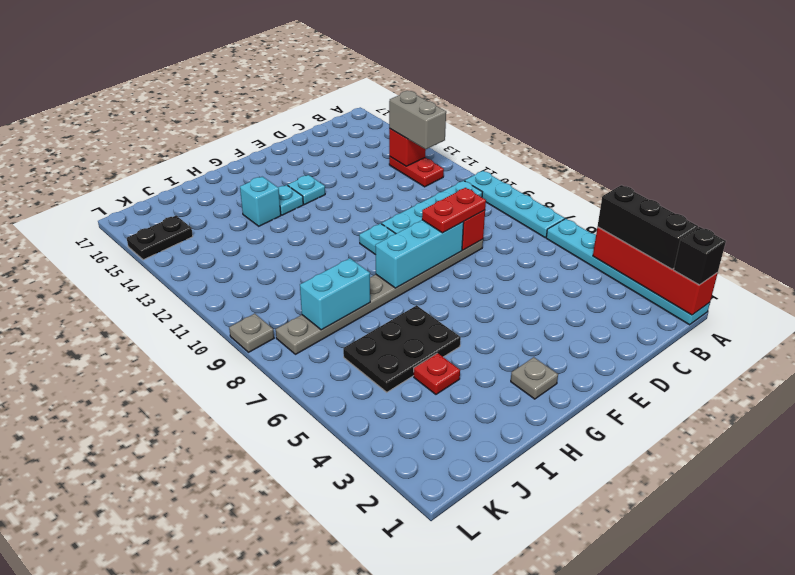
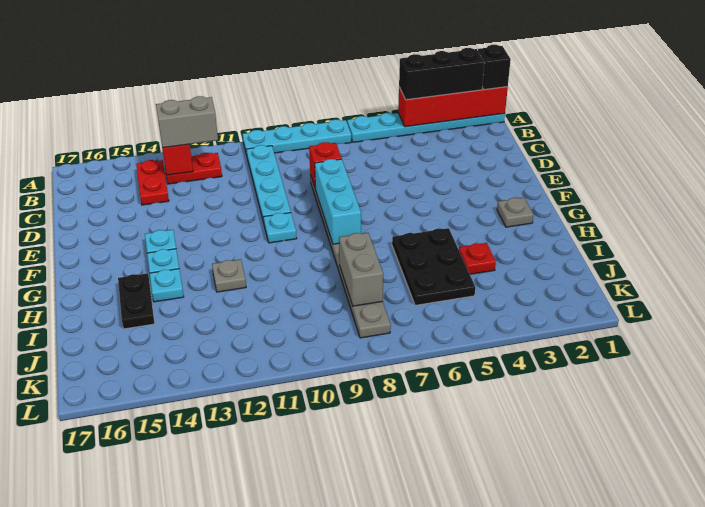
red plate D8:E8 level 3 -> red plate B14:C14 level 1
cyan brick H14 level 1 -> cyan plate H14 level 1
cyan brick I8:J8 level 2 -> grey brick I8:J8 level 2
black plate K15:L15 level 1 -> black plate H15:I15 level 1
grey plate L9 level 1 -> grey plate H12 level 1

